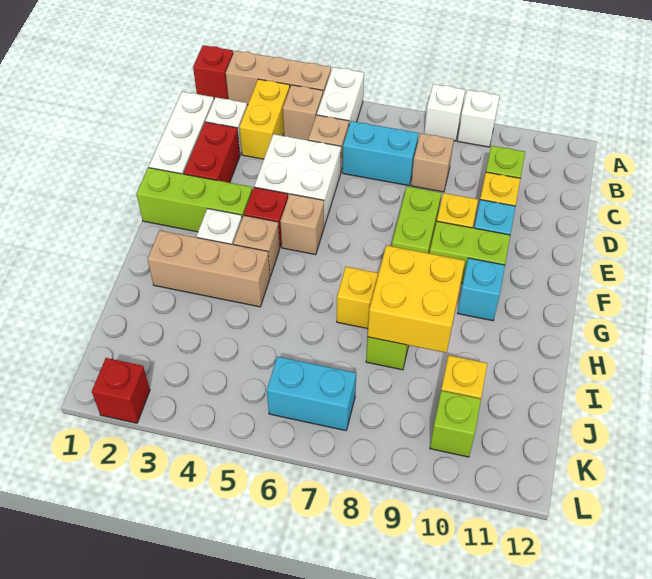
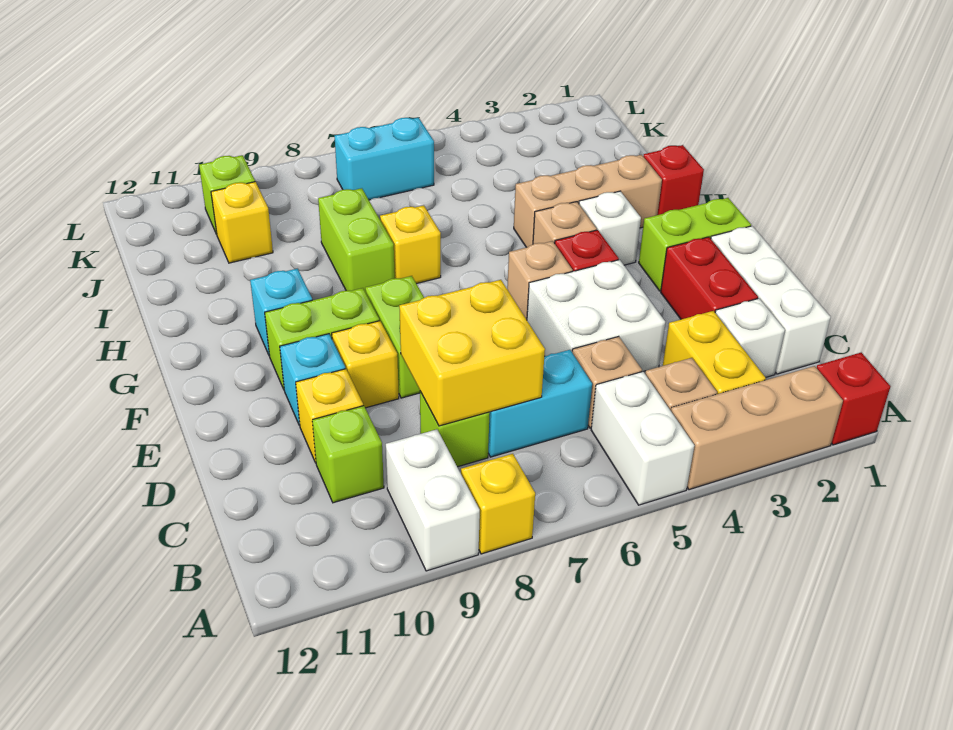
white brick A8 level 1 -> yellow brick A8 level 1
white brick A9 level 1 -> white brick A9:B9 level 1
tan brick C8 level 1 -> lime brick C8 level 1
lime brick F1:F3 level 1 -> lime brick F1:F2 level 1
yellow brick H8:I9 level 2 -> yellow brick C7:D8 level 2
red brick L2 level 1 -> red brick H1 level 1

